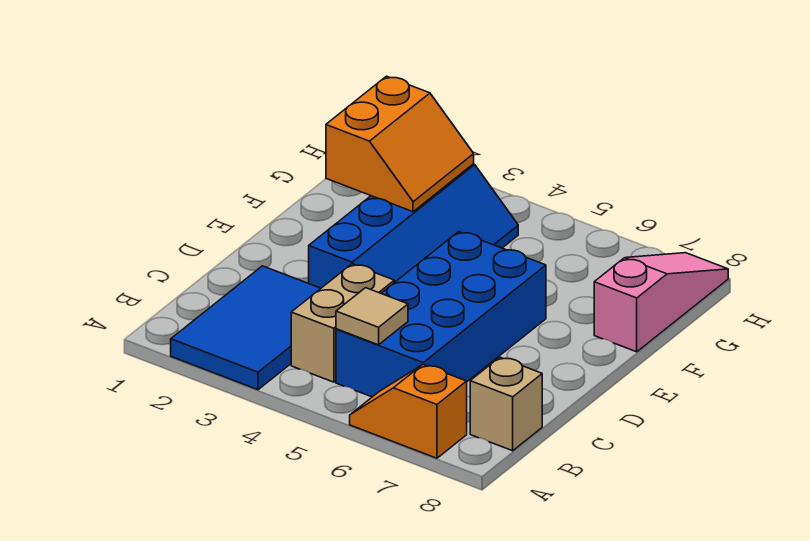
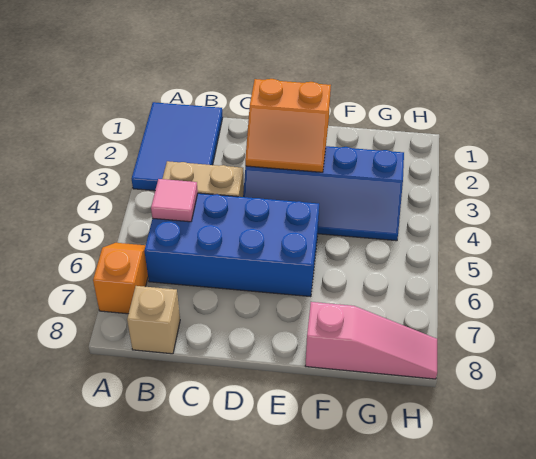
blue tile A2:C3 level 1 -> blue tile A1:B3 level 1
tan tile B5 level 2 -> pink tile B5 level 2
orange slope F2:G3 level 2 top 2 -> orange slope D2:E3 level 2 top 2

